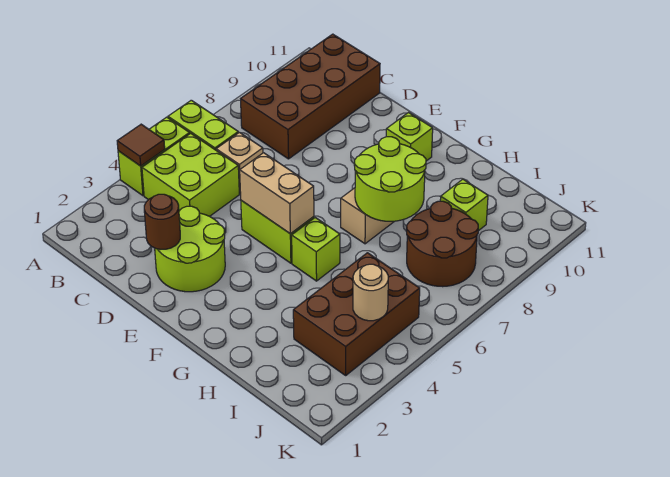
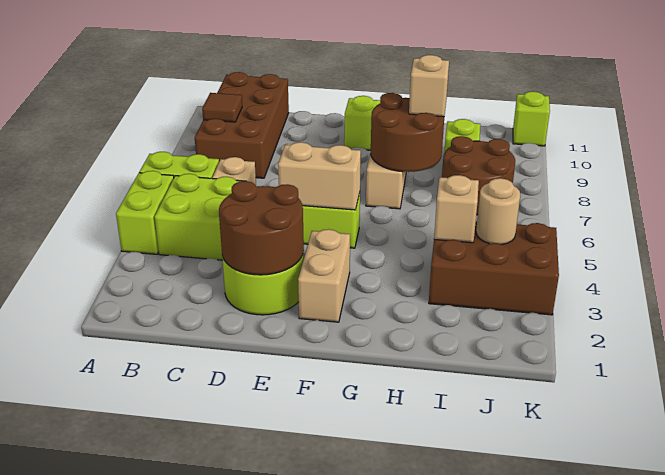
brown tile A4 level 2 -> brown tile B9 level 2
brown round brick D2 level 2 -> brown round brick D2:E3 level 2
none -> tan brick F2:F3 level 1
lime brick G5 level 1 -> lime brick K11 level 1
lime round brick G7:H8 level 2 -> brown round brick G7:H8 level 2
none -> tan brick H8 level 3
brown brick I3:J5 level 1 -> brown brick I3:K4 level 1
none -> tan brick I4 level 2

